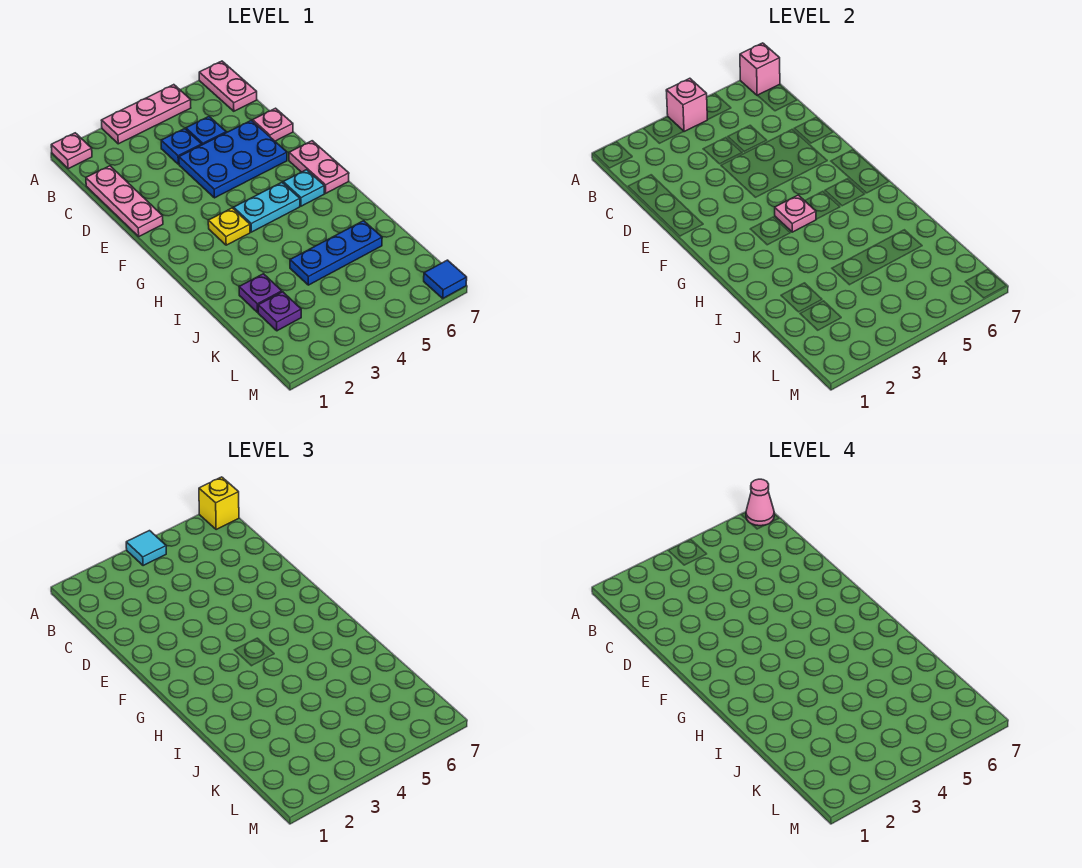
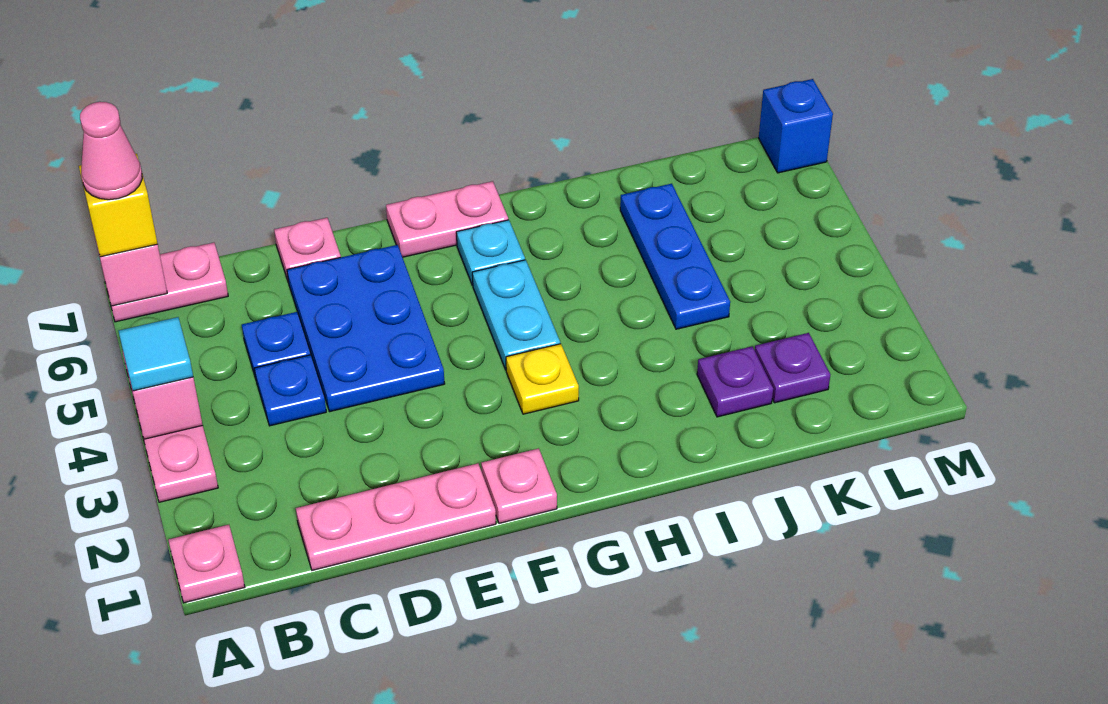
pink plate G4 level 2 -> pink plate F1 level 1
blue tile M7 level 1 -> blue brick M7 level 1

